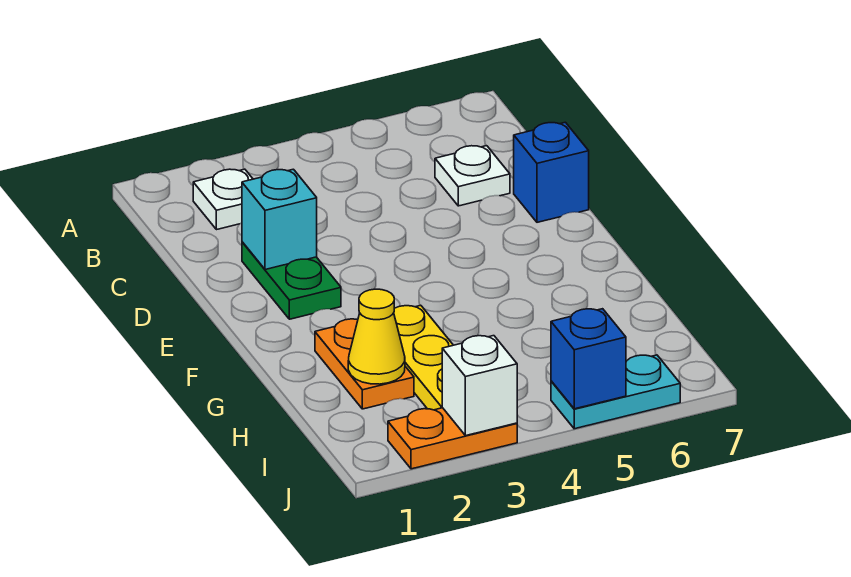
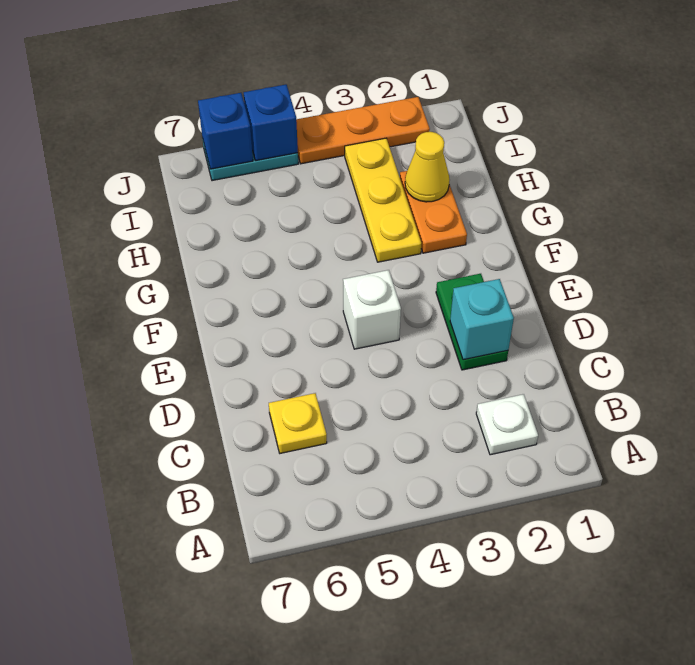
white plate C6 level 1 -> yellow plate C6 level 1
blue brick D7 level 1 -> blue brick J6 level 2
orange plate J2:J3 level 1 -> orange plate J2:J4 level 1
white brick J3 level 2 -> white brick E4 level 1

